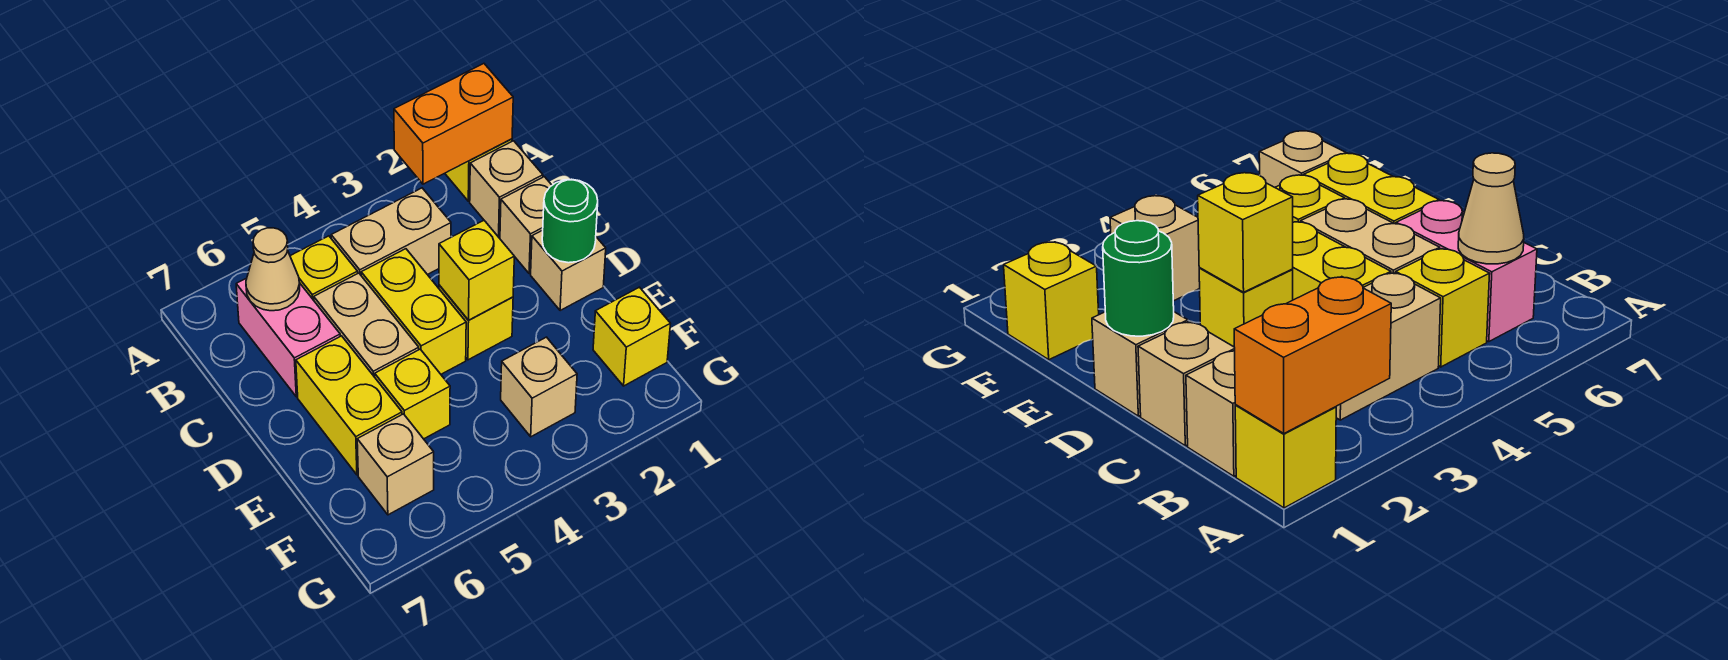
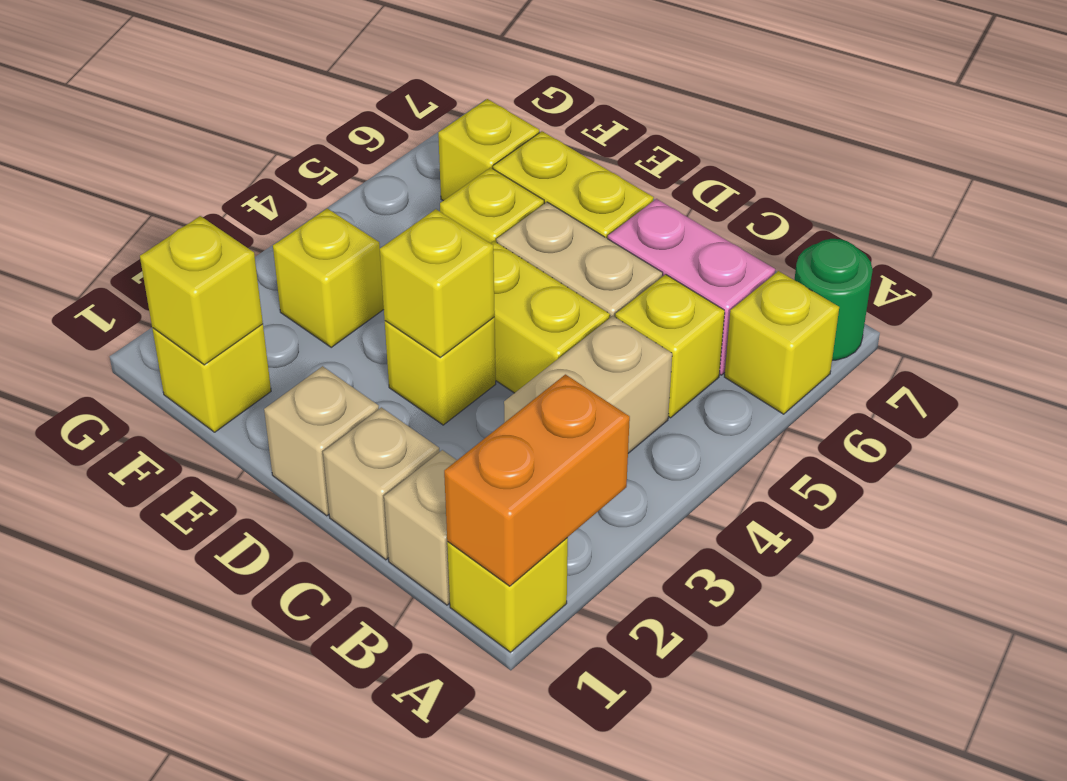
none -> yellow brick A6 level 1
tan cone B6 level 2 -> none
green round brick D1 level 2 -> green round brick A7 level 1
none -> yellow brick F1 level 2
tan brick F3 level 1 -> yellow brick F3 level 1
tan brick F6 level 1 -> yellow brick F6 level 1

